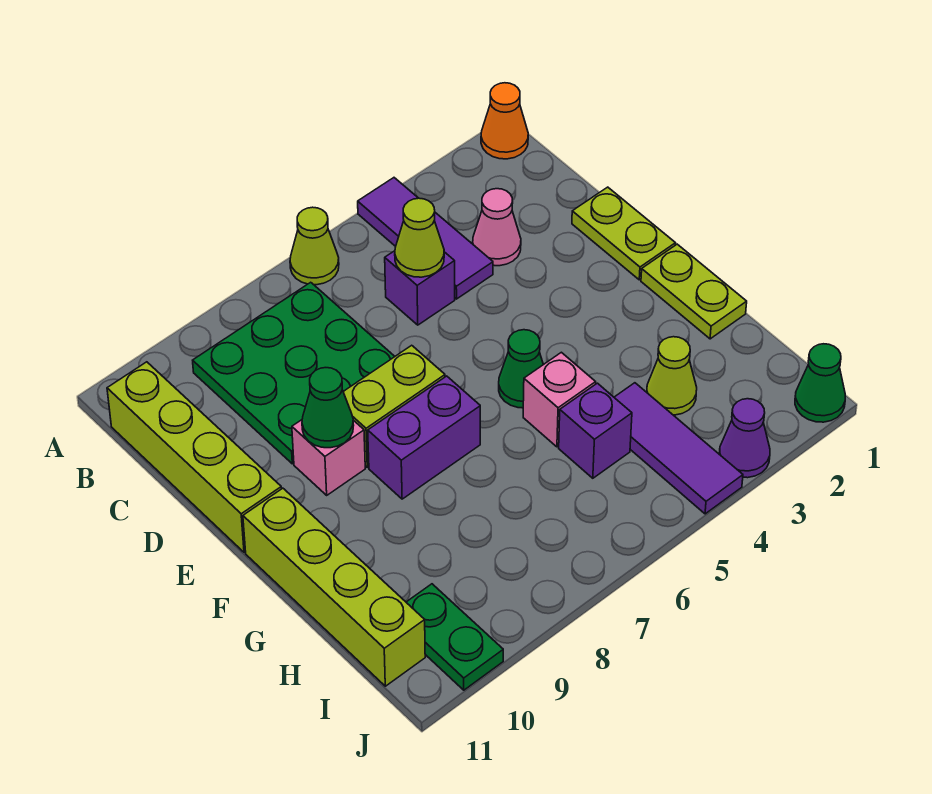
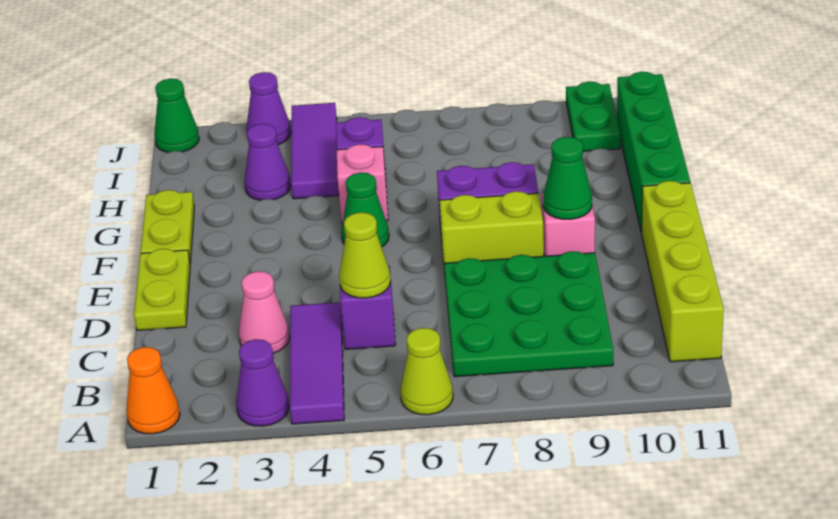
none -> purple cone A3 level 1
lime brick F11:I11 level 1 -> green brick F11:I11 level 1
lime cone H3 level 1 -> purple cone H3 level 1

